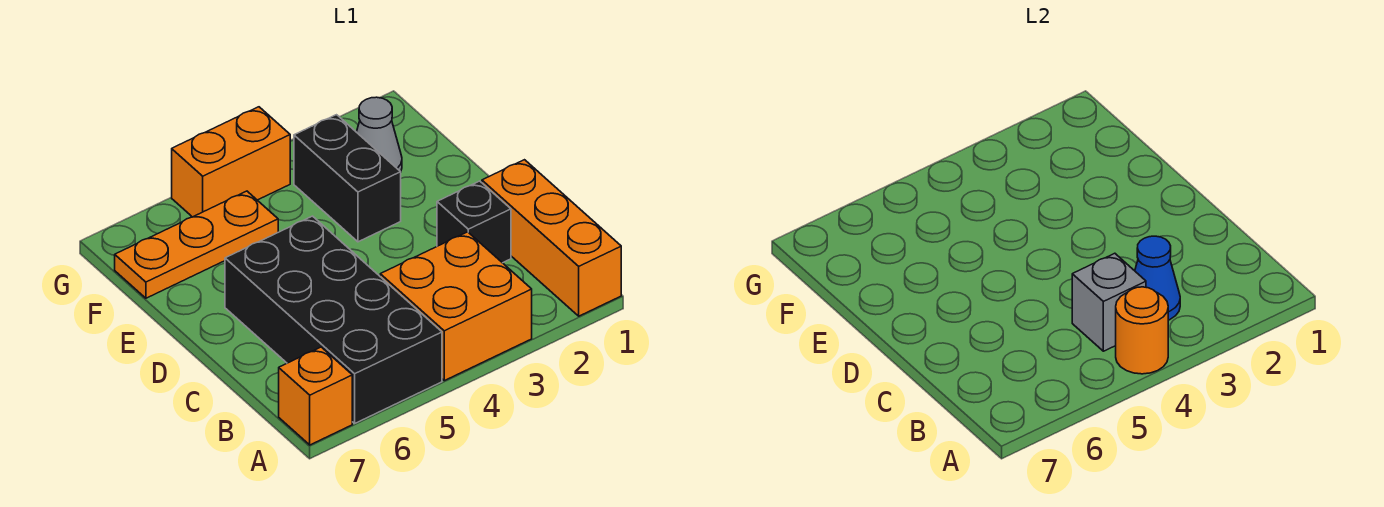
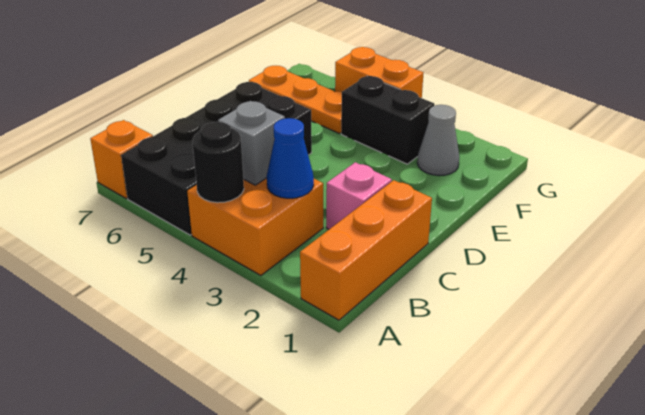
orange round brick A4 level 2 -> black round brick A4 level 2
black brick C2 level 1 -> pink brick C2 level 1
black brick E3:F3 level 1 -> black brick F3:F4 level 1

